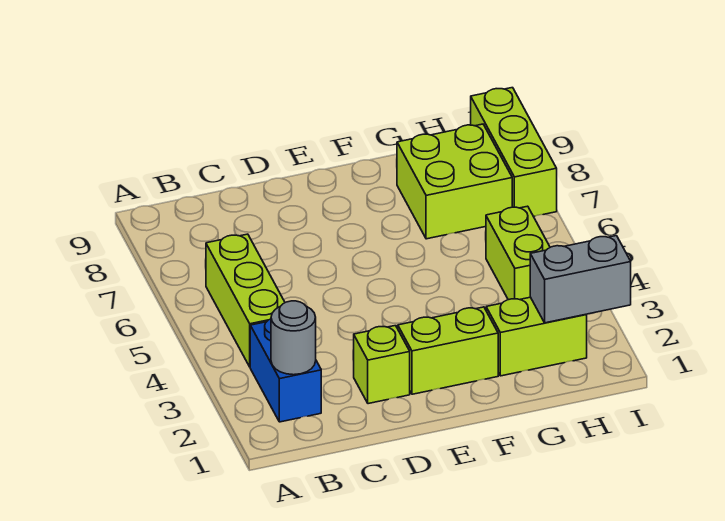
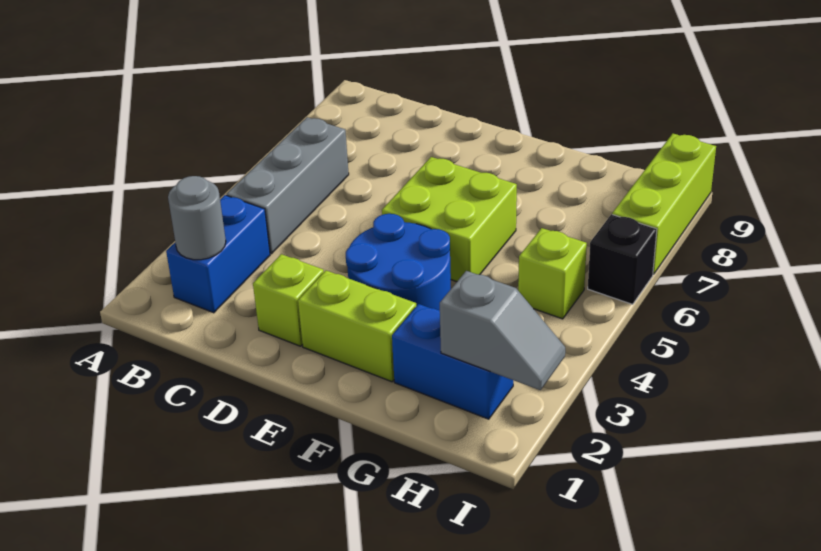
lime brick B4:B6 level 1 -> grey brick B4:B6 level 1
none -> blue round brick E3:F4 level 1
lime brick G2:H2 level 1 -> blue brick G2:H2 level 1
lime brick G7:H8 level 1 -> lime brick E5:F6 level 1
grey brick H2:I2 level 2 -> grey slope H2:I2 level 2 top H
lime brick H4:H5 level 1 -> lime brick H5 level 1
none -> black brick I6 level 1

